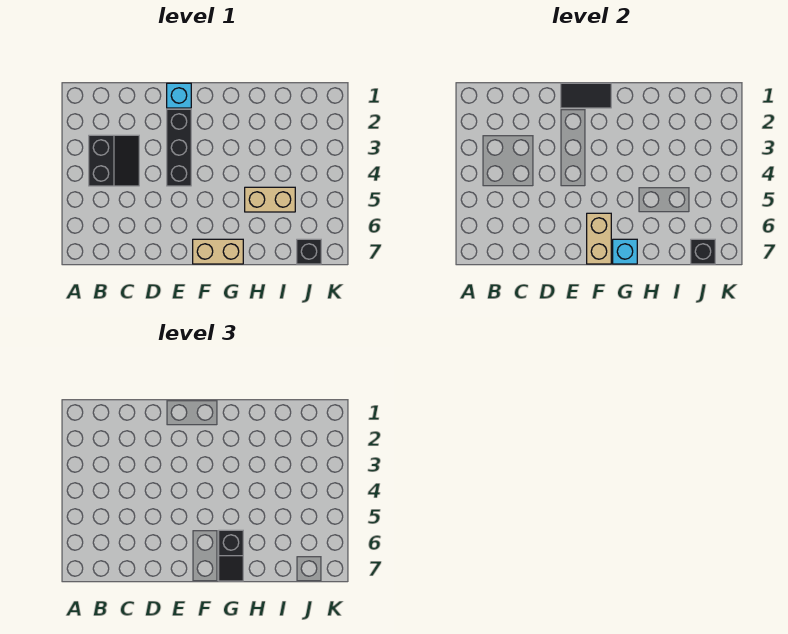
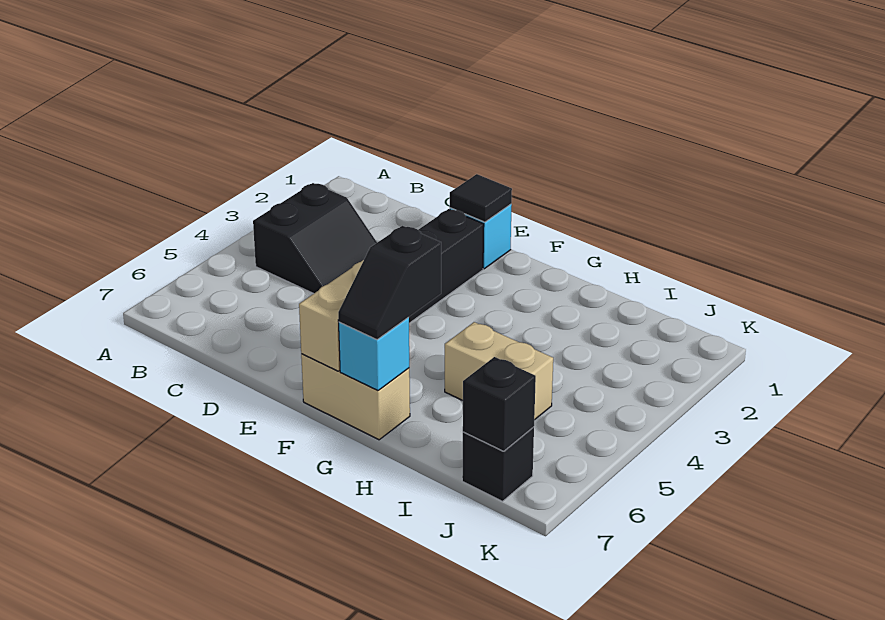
black tile E1:F1 level 2 -> black tile E1 level 2

